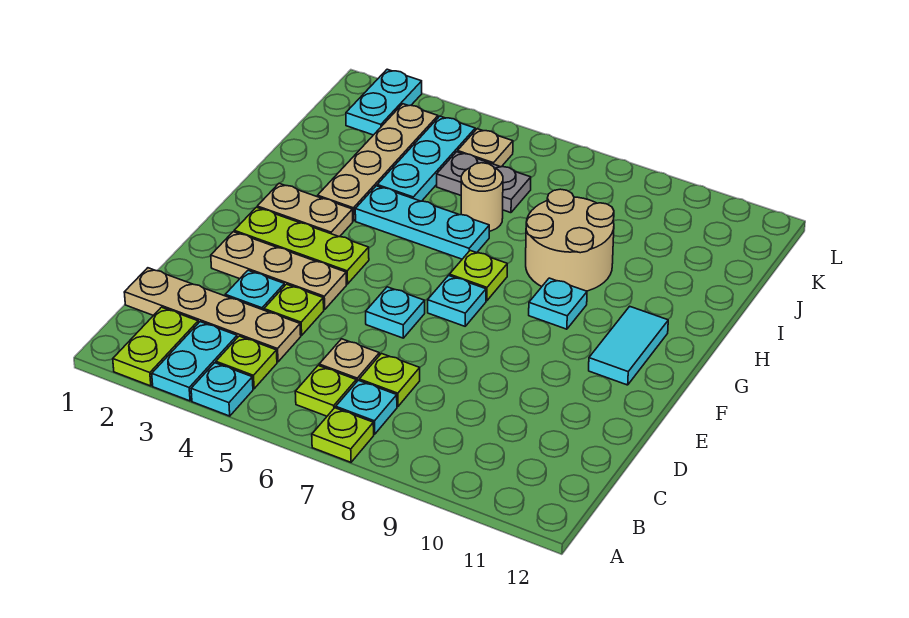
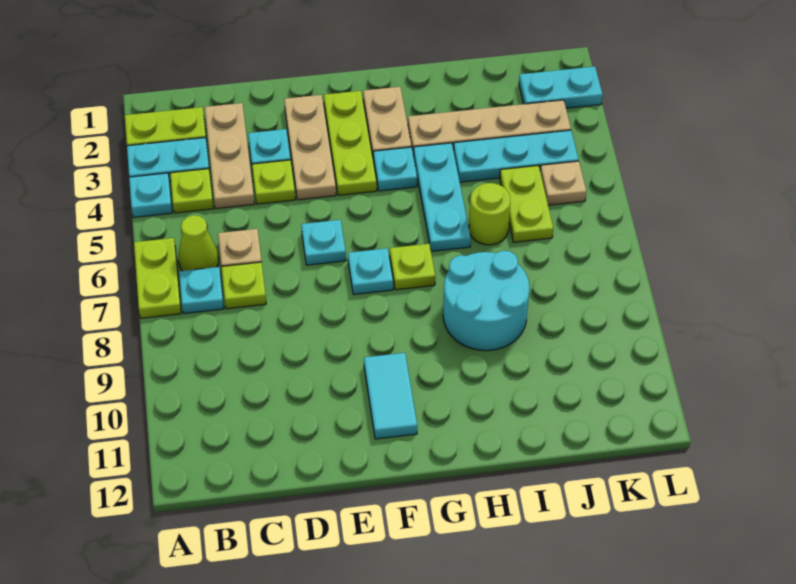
lime plate A7 level 1 -> lime plate A6:A7 level 1
lime plate B6 level 1 -> lime cone B6 level 1
tan plate C1:C4 level 1 -> tan plate C2:C4 level 1
cyan tile F11:G11 level 1 -> cyan tile F10:F11 level 1
cyan plate G9 level 1 -> cyan plate G4 level 1
tan round brick H8:I9 level 1 -> cyan round brick H8:I9 level 1
tan round brick I6 level 1 -> lime round brick I6 level 1
grey plate J5:J6 level 1 -> lime plate J5:J6 level 1

